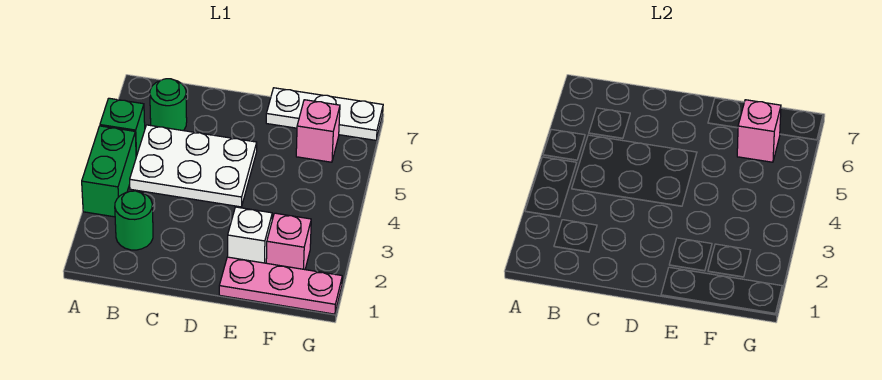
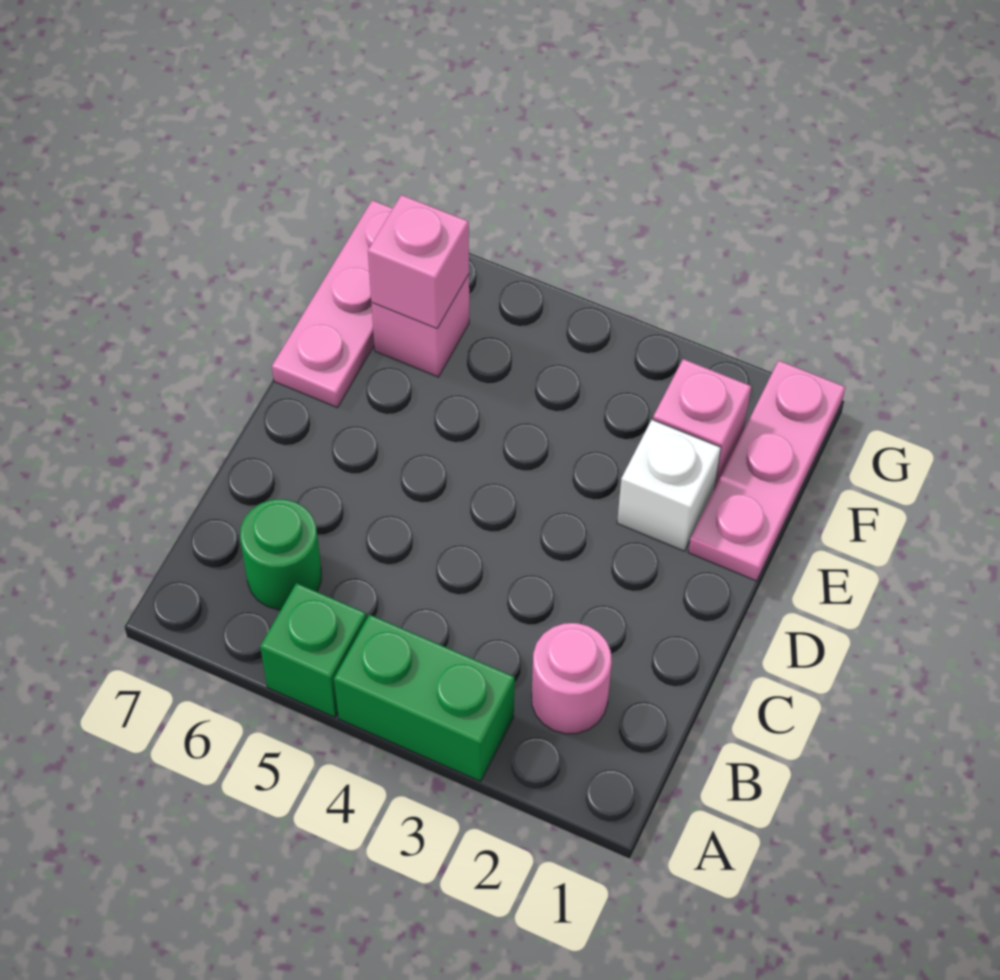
green round brick B2 level 1 -> pink round brick B2 level 1
white plate B4:D5 level 1 -> none
white plate E7:G7 level 1 -> pink plate E7:G7 level 1

